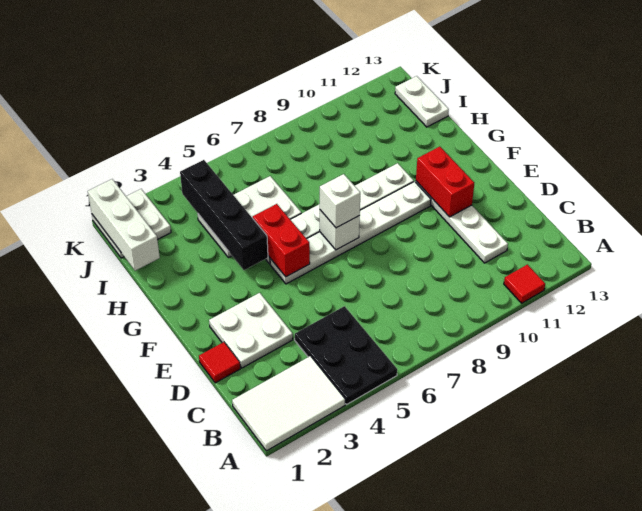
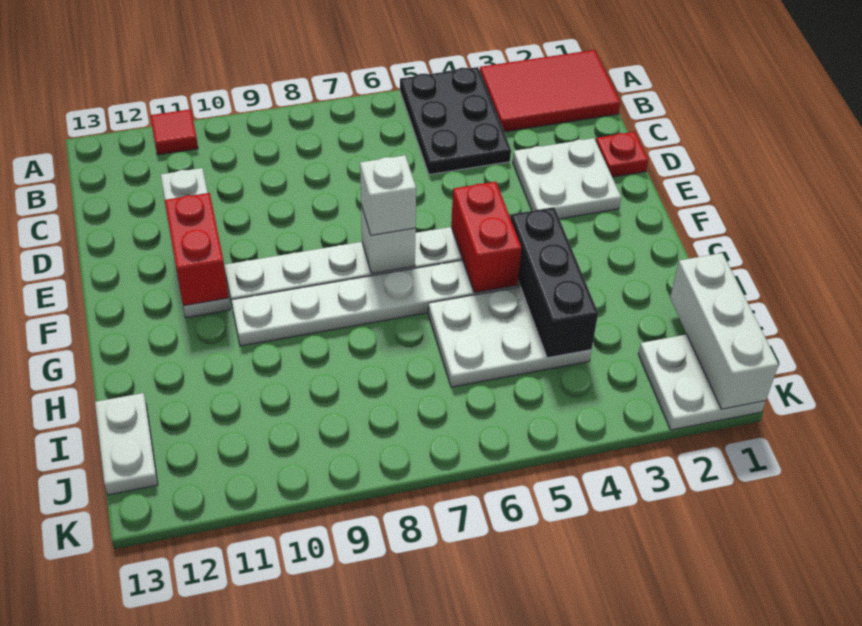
white tile A1:B3 level 1 -> red tile A1:B3 level 1
red tile D1 level 1 -> red plate D1 level 1
black brick G4:J4 level 2 -> black brick G4:I4 level 2

